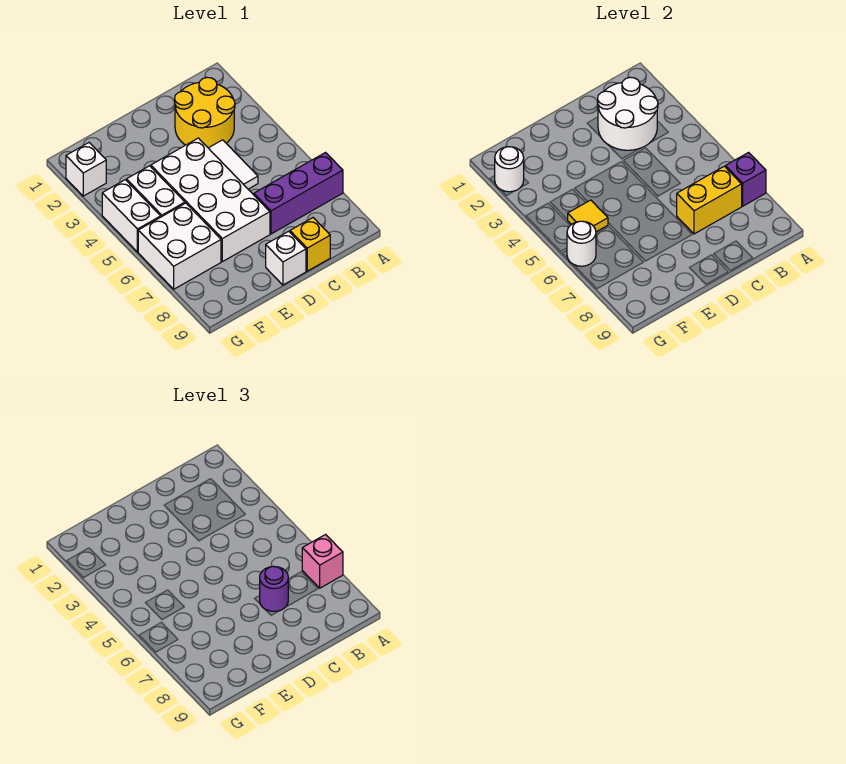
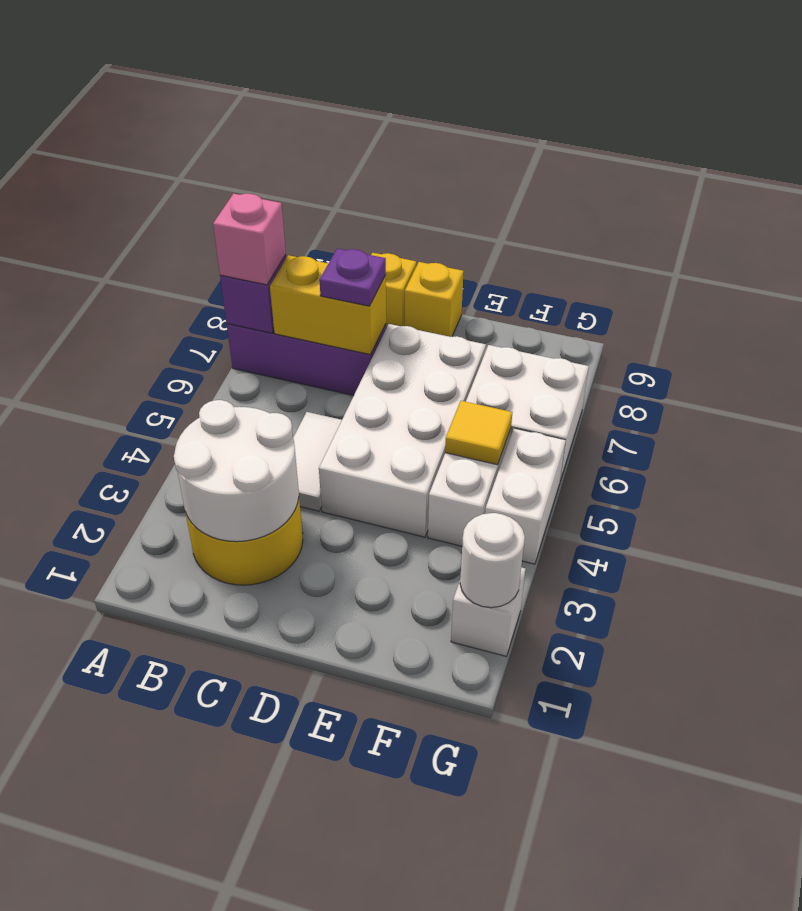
purple round brick C7 level 3 -> purple plate C7 level 3
white brick D9 level 1 -> yellow brick D9 level 1
white round brick G6 level 2 -> none

